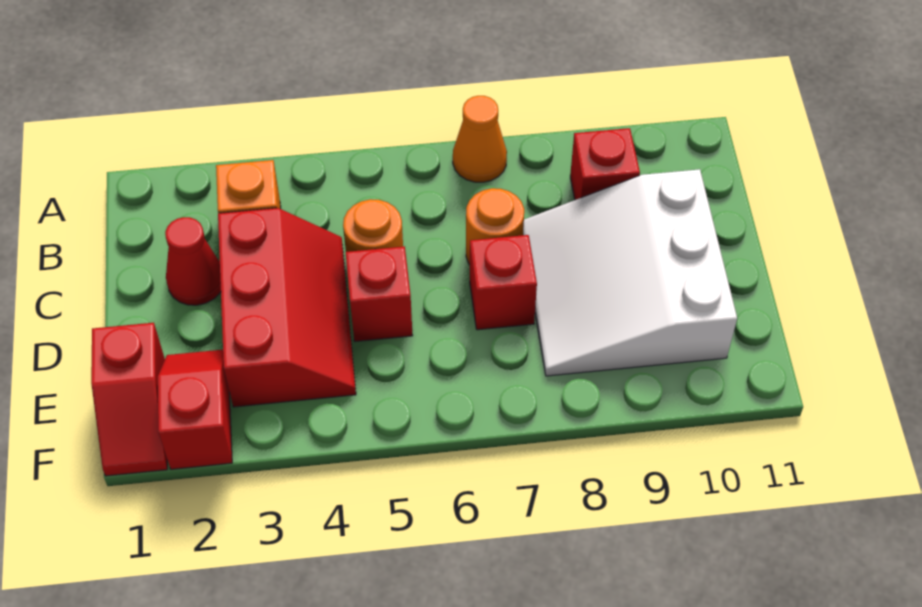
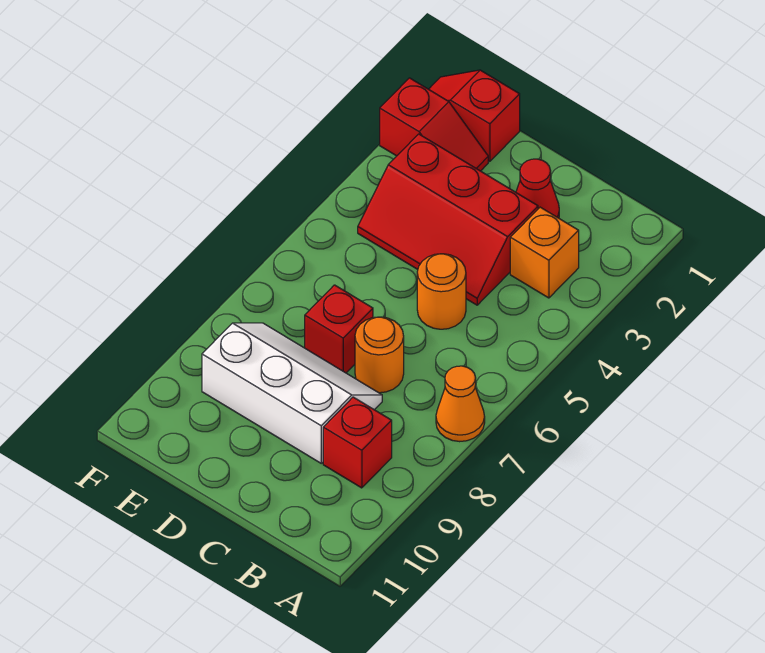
white slope C8:E10 level 1 top 10 -> white slope C8:E9 level 1 top 9
red brick D5 level 1 -> none

